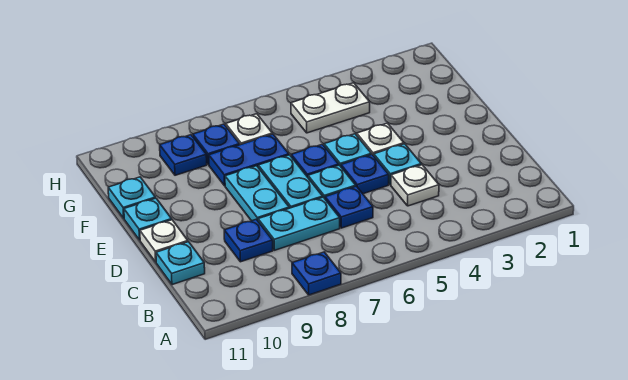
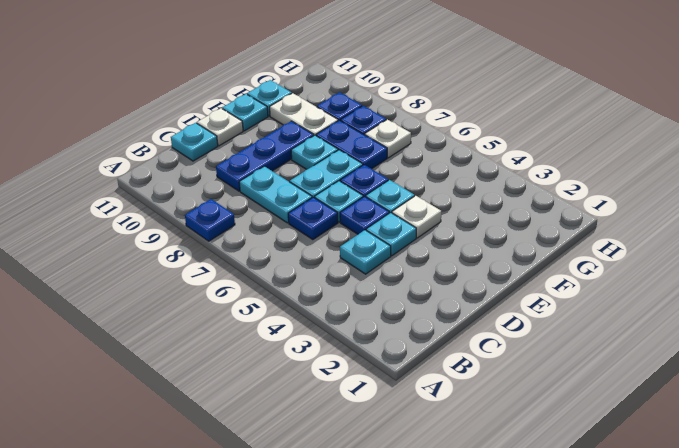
white plate C4 level 1 -> cyan plate C4 level 1
blue plate C9 level 1 -> blue plate C9:E9 level 1
cyan plate D8:E8 level 1 -> cyan plate E8 level 1
white plate G4:G5 level 1 -> white plate F9:F10 level 1

